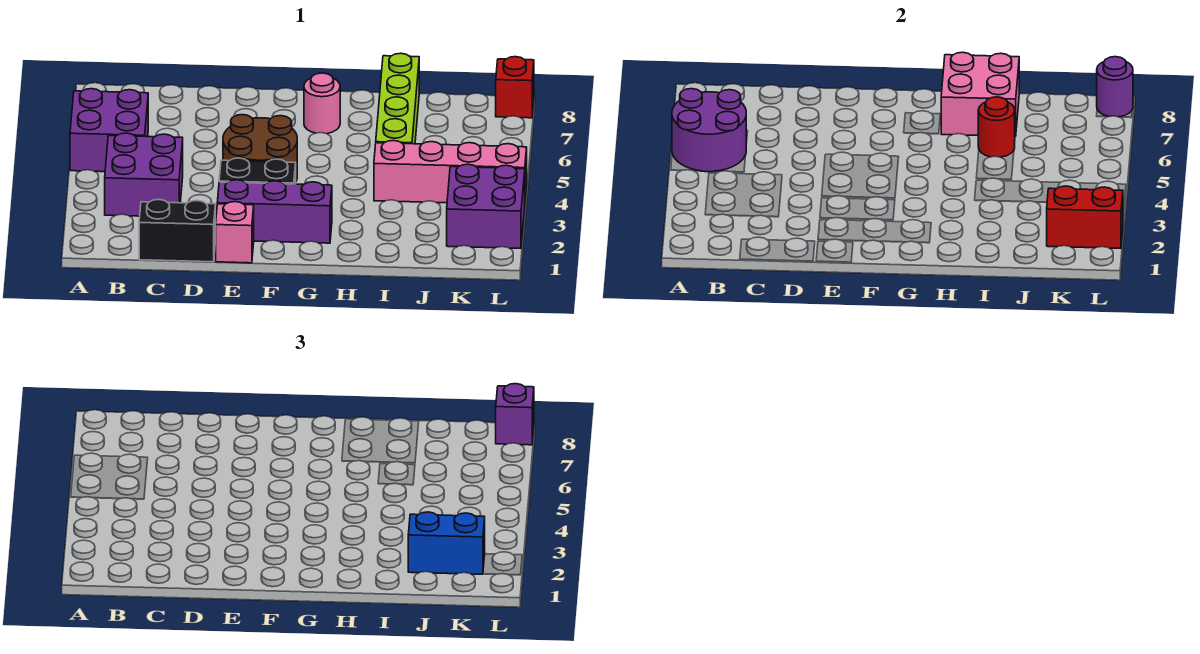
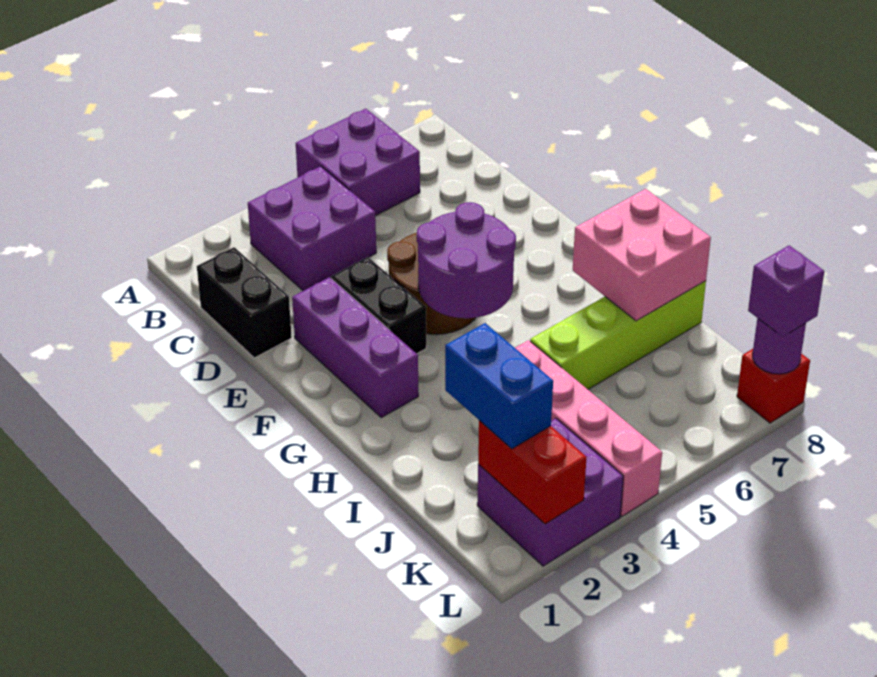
purple round brick A5:B6 level 2 -> purple round brick F4:G5 level 2
pink brick E1 level 1 -> none
pink round brick G7 level 1 -> none
red round brick I6 level 2 -> none

